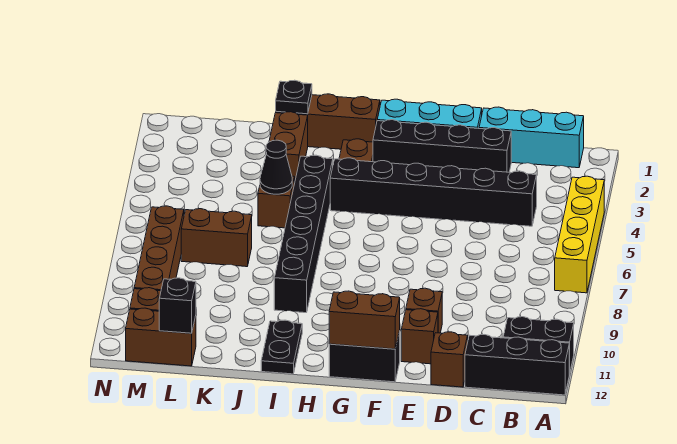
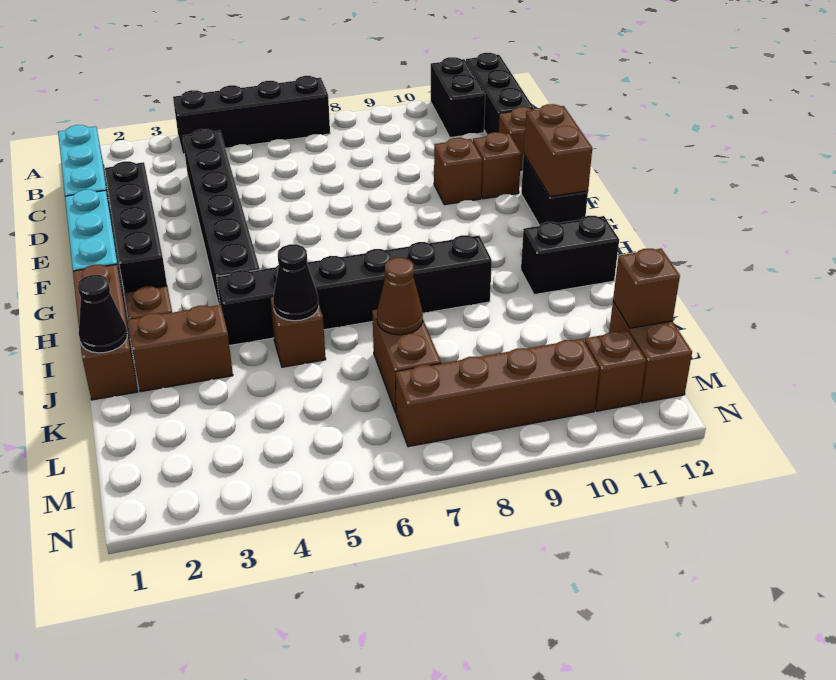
yellow brick A4:A7 level 1 -> black brick A4:A7 level 1
black plate I11:I12 level 1 -> black brick I11:I12 level 1
black plate J1 level 2 -> black cone J1 level 2
none -> brown cone K7 level 2
black brick L12 level 2 -> brown brick L12 level 2

